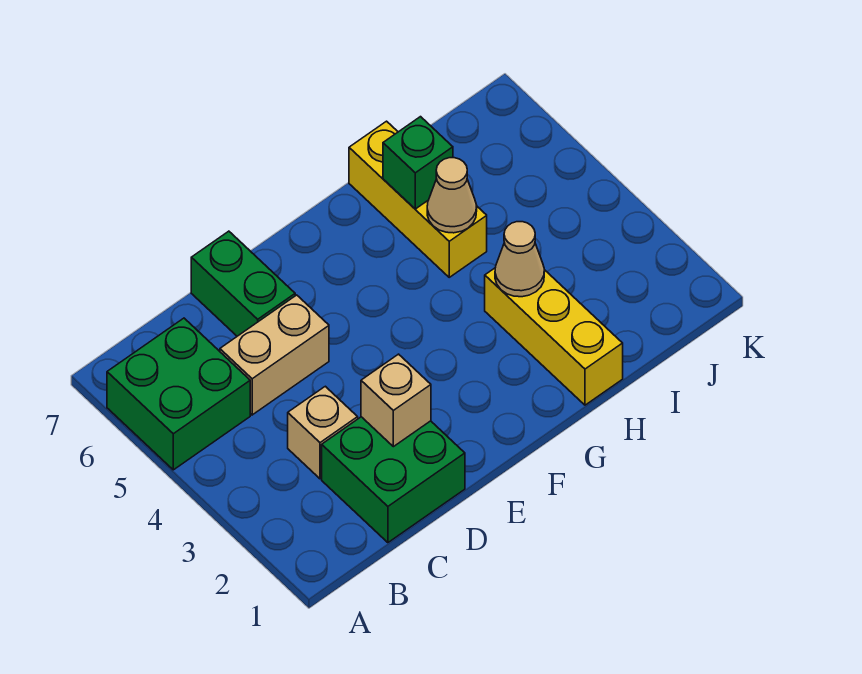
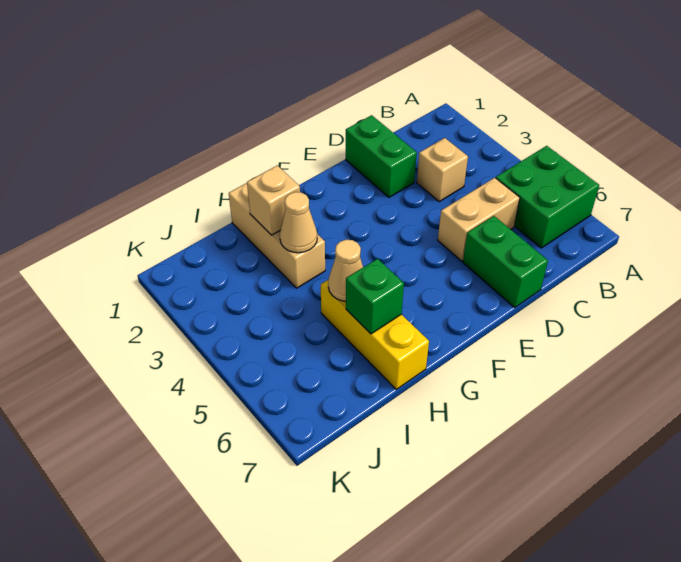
green brick C1:D2 level 1 -> green brick D1:D2 level 1
tan brick D2 level 2 -> tan brick H2 level 2
yellow brick H1:H3 level 1 -> tan brick H1:H3 level 1

